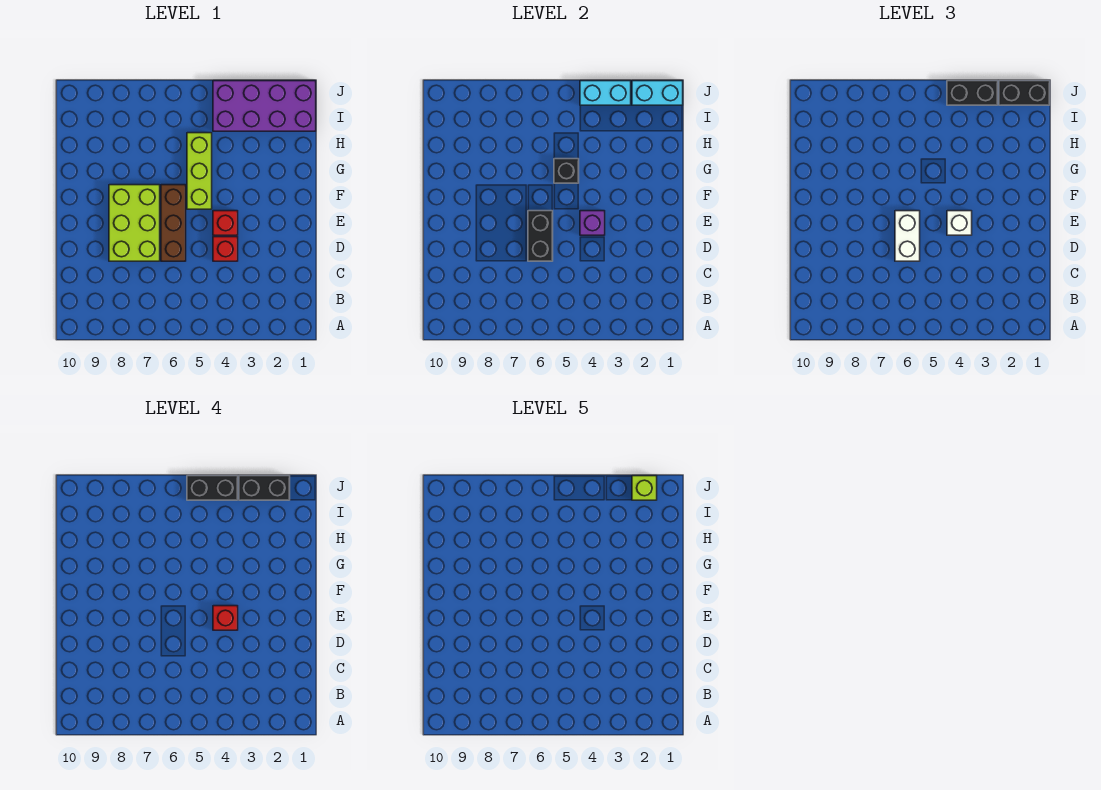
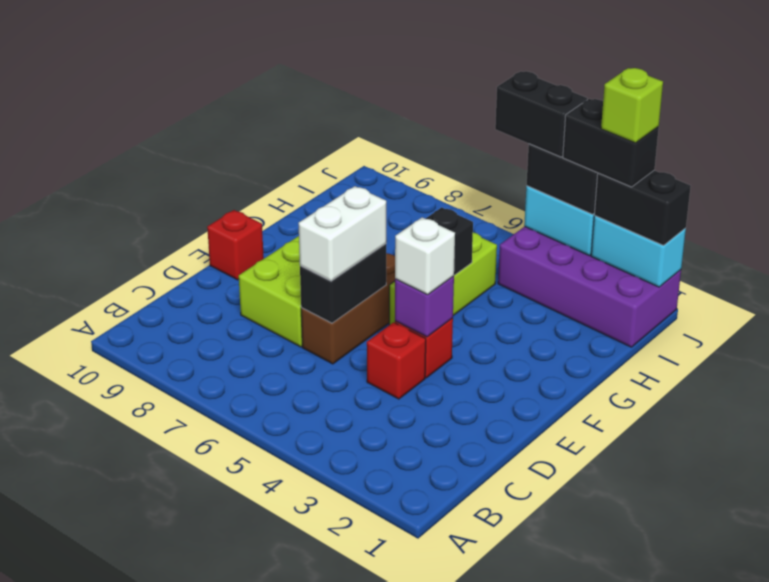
red brick E4 level 4 -> red brick E10 level 1

